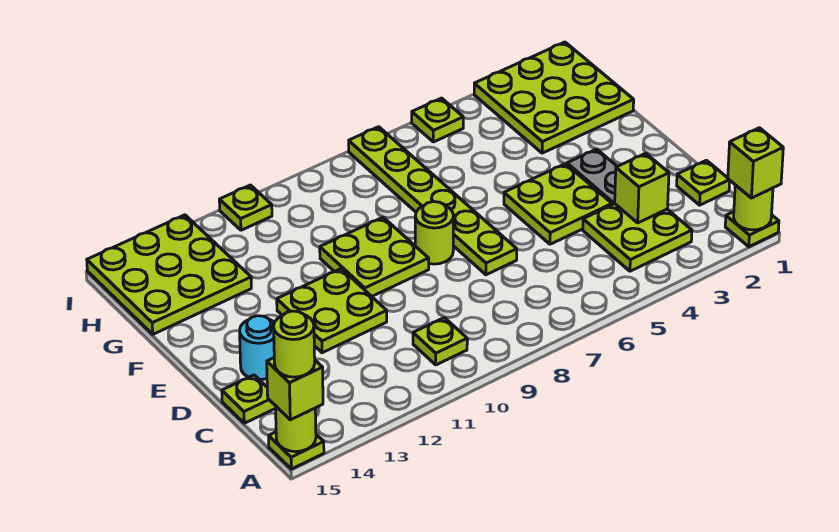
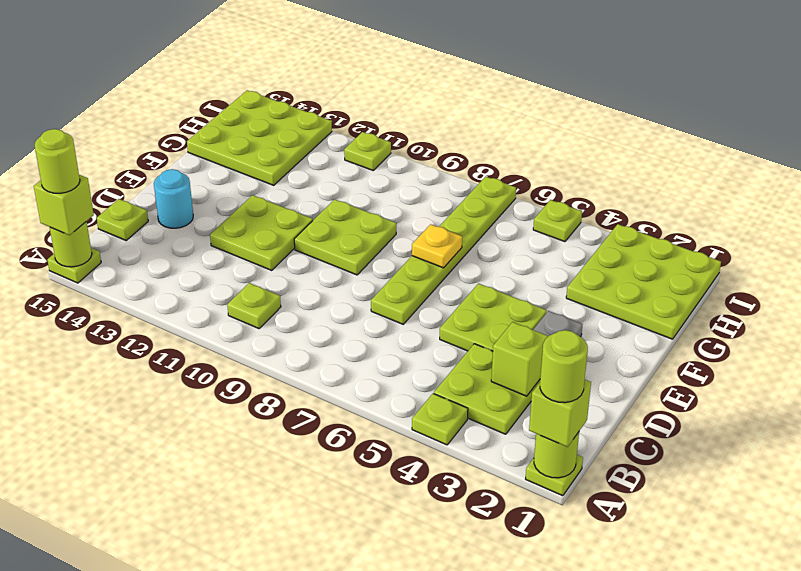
lime plate C1 level 1 -> lime plate A4 level 1
lime round brick E8 level 1 -> lime round brick A1 level 4
none -> yellow plate F7 level 2

